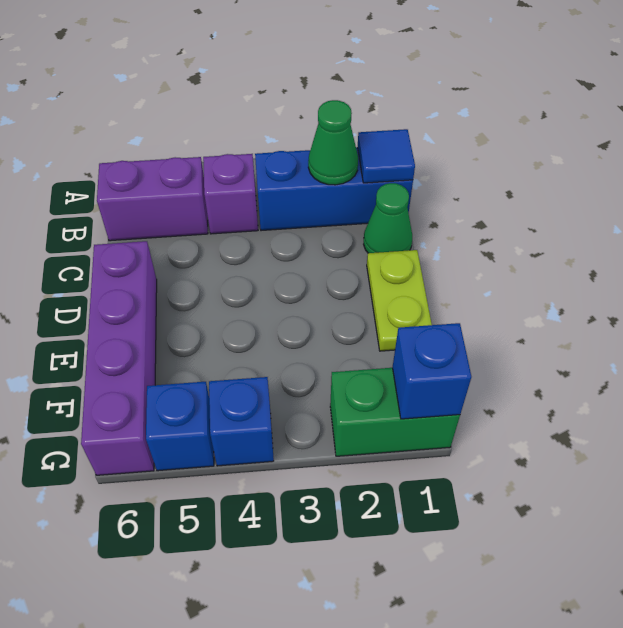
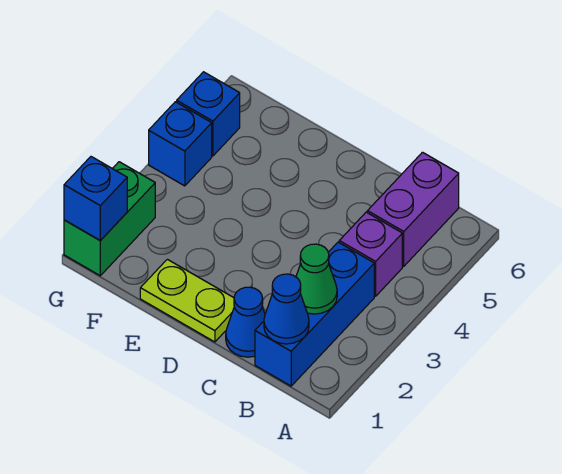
blue tile B1 level 2 -> blue cone B1 level 2
green cone C1 level 1 -> blue cone C1 level 1
purple brick D6:G6 level 1 -> none

